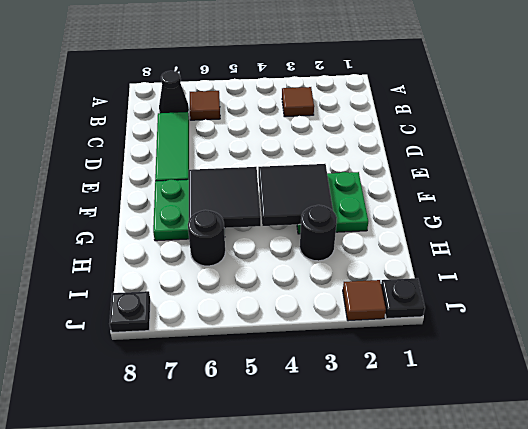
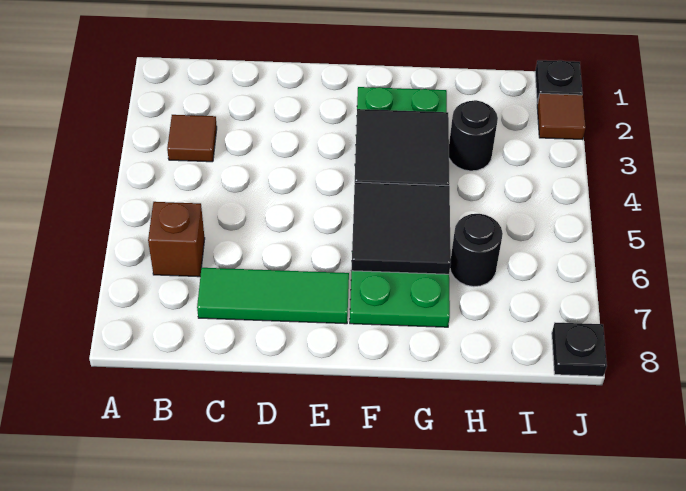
brown tile B6 level 1 -> brown brick B6 level 1
black cone B7 level 1 -> none

